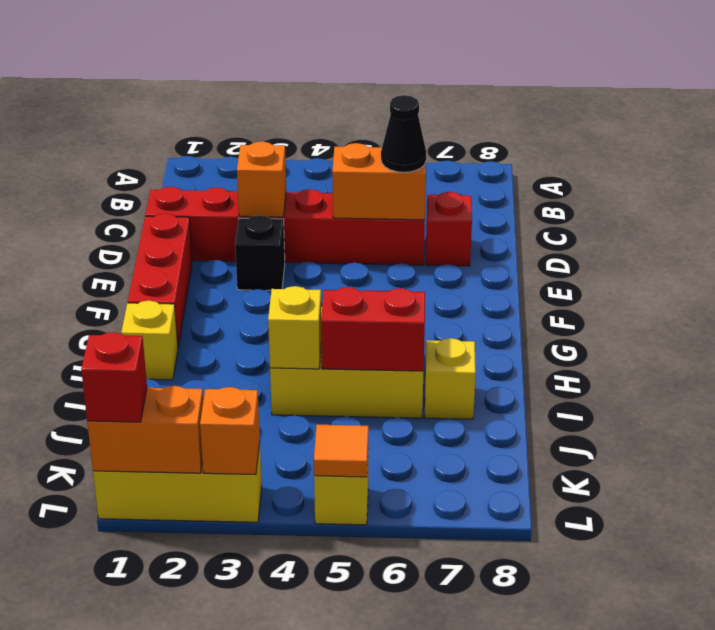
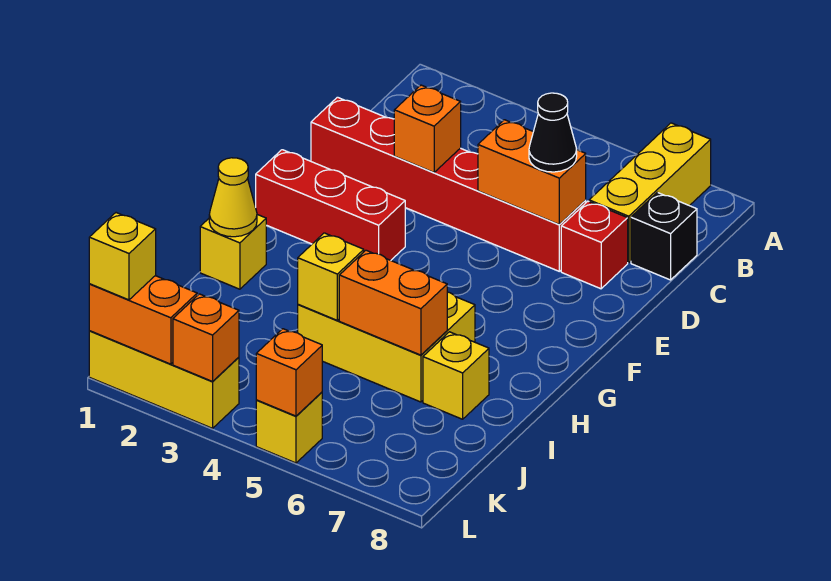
none -> yellow brick A7:C7 level 1
red brick E1:G1 level 1 -> red brick F1:F3 level 1
black brick E3 level 1 -> black brick C8 level 1
none -> yellow cone H1 level 2
red brick I5:I6 level 2 -> orange brick I5:I6 level 2
red brick L1 level 3 -> yellow brick L1 level 3
orange tile L5 level 2 -> orange brick L5 level 2

